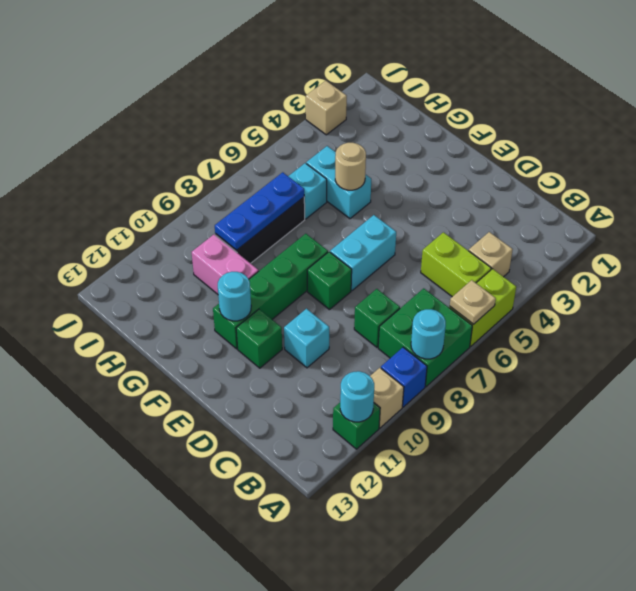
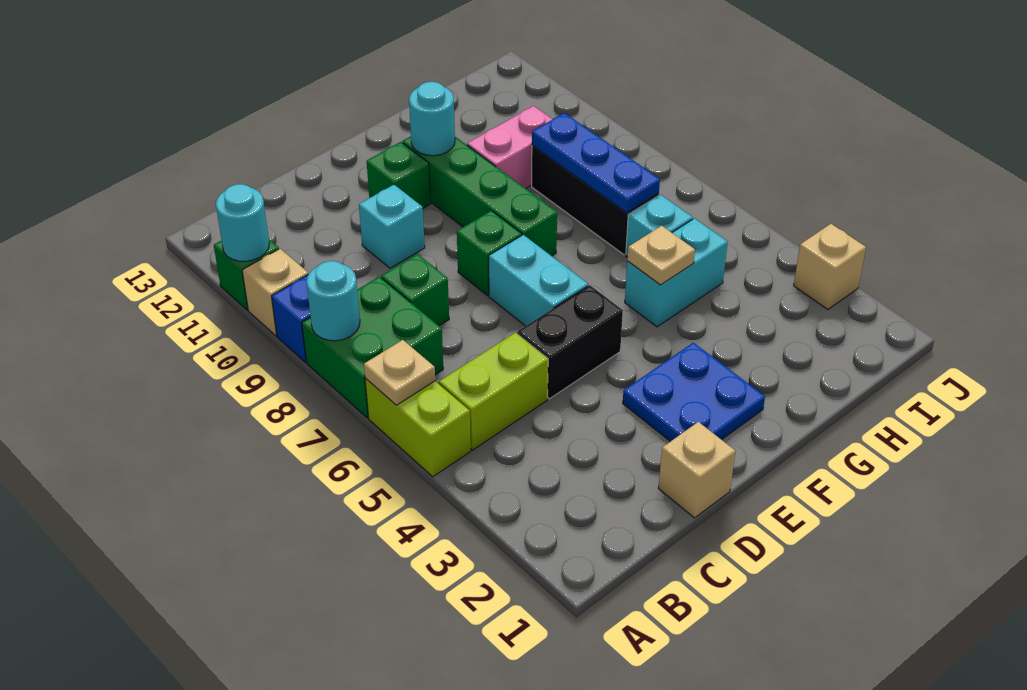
tan brick B4 level 1 -> tan brick D1 level 1
none -> black brick D5:E5 level 1
none -> blue plate E2:F3 level 1
tan round brick G5 level 2 -> tan plate G5 level 2

